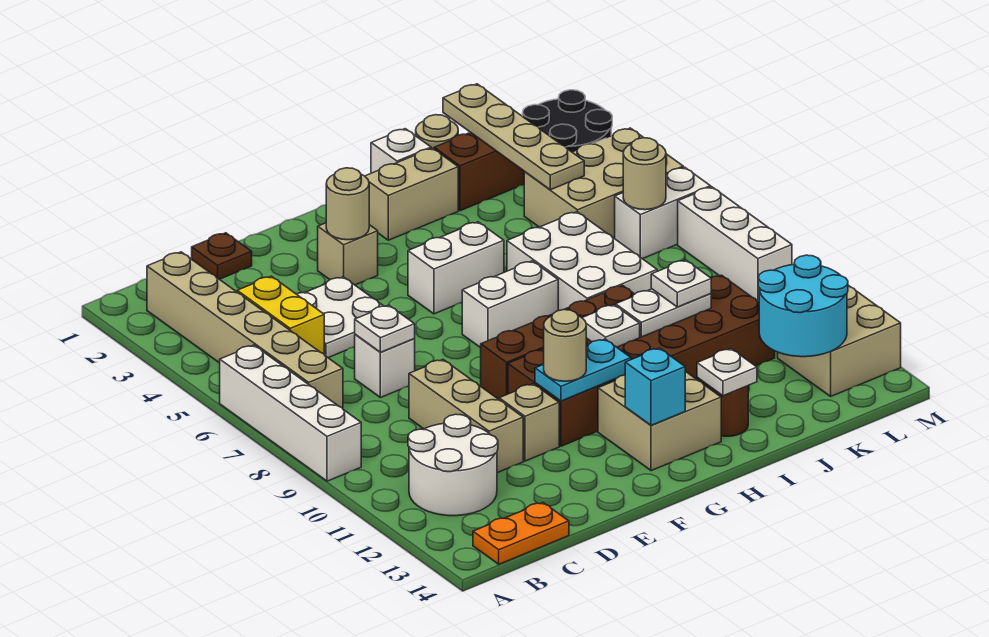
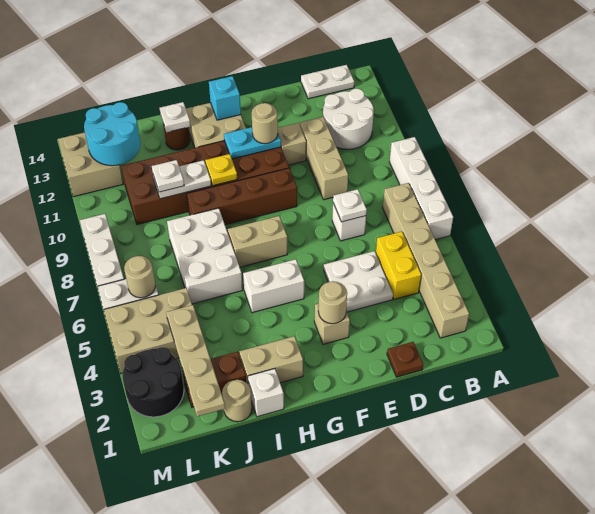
orange plate B14:C14 level 1 -> white plate B14:C14 level 1
white brick G7:H7 level 1 -> tan brick G7:H7 level 1
white plate H10 level 2 -> yellow plate H10 level 2

